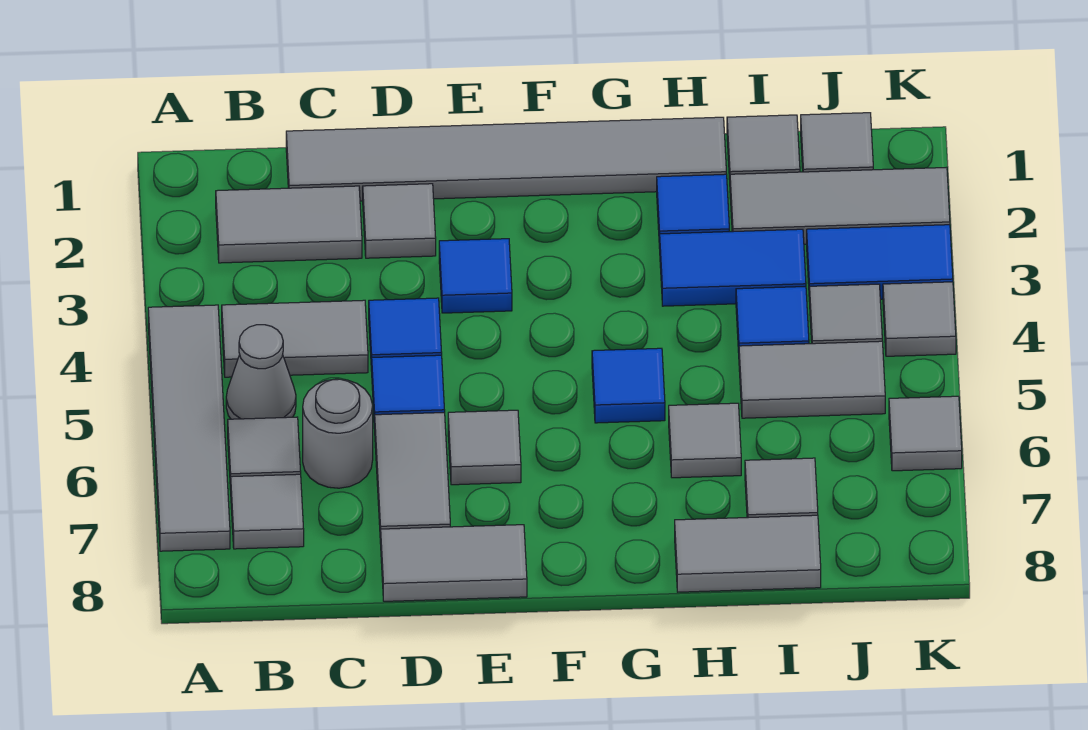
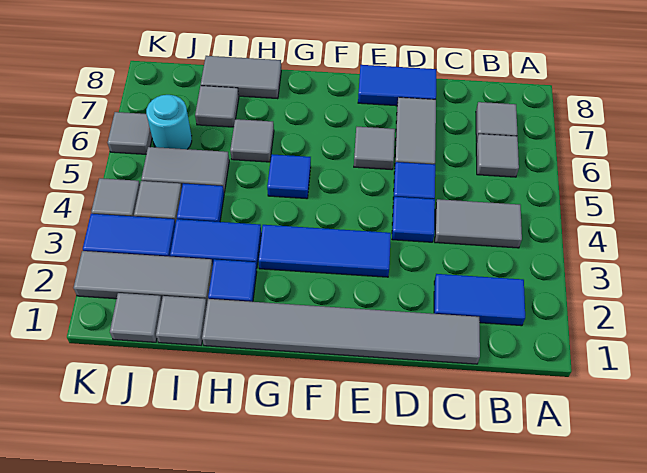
grey tile A4:A7 level 1 -> none
grey tile B2:C2 level 1 -> blue tile B2:C2 level 1
grey cone B5 level 1 -> none
grey round brick C6 level 1 -> none
grey tile D2 level 1 -> none
grey tile D8:E8 level 1 -> blue tile D8:E8 level 1
blue tile E3 level 1 -> blue tile E3:G3 level 1
none -> cyan round brick J6 level 1

